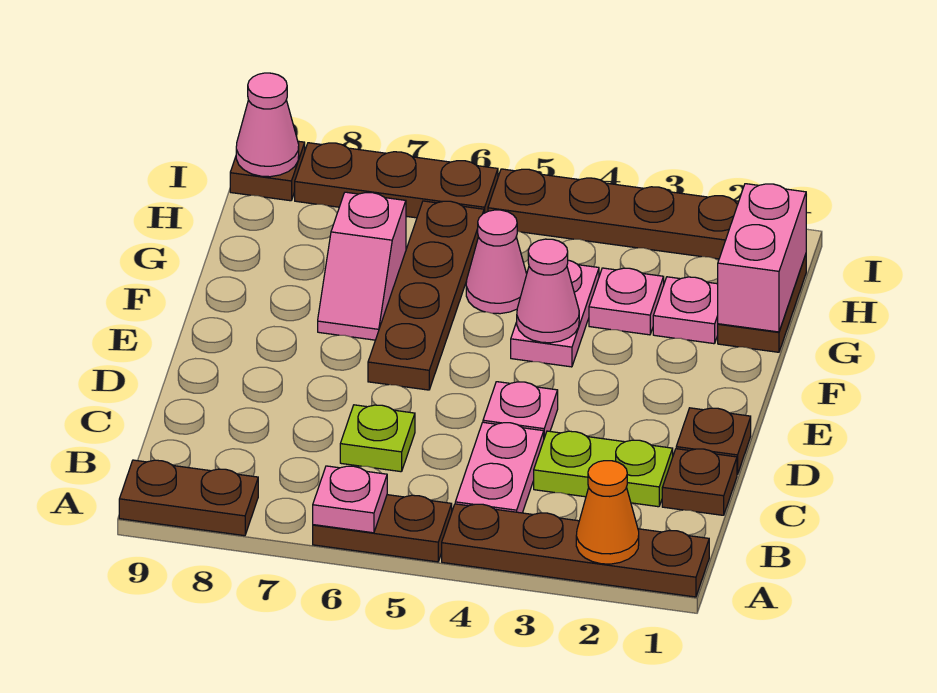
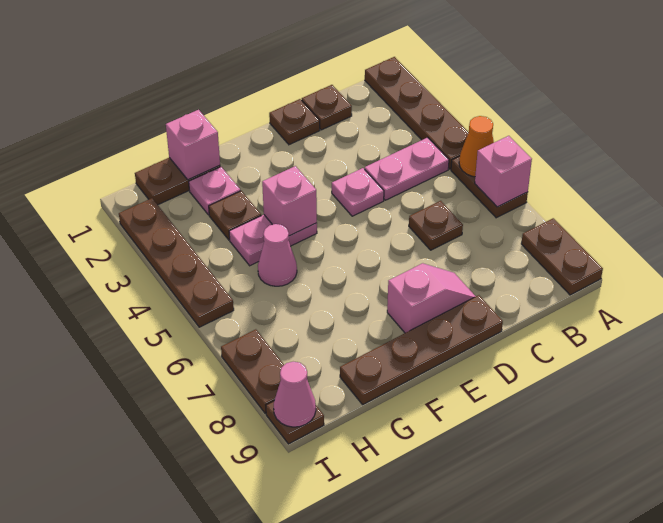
orange cone A2 level 2 -> orange cone A5 level 2
pink plate A6 level 2 -> pink brick A6 level 2
lime plate C2:C3 level 1 -> none
lime plate C6 level 1 -> brown plate C6 level 1
brown plate E6:H6 level 1 -> brown plate D9:G9 level 1
pink cone F4 level 2 -> pink brick F4 level 2
pink slope F7:G7 level 1 top G -> pink slope D8:E8 level 1 top E
pink brick G1:H1 level 2 -> pink brick G1 level 2
pink plate G3 level 1 -> brown plate G3 level 1
brown plate I6:I8 level 1 -> brown plate I7:I8 level 1

